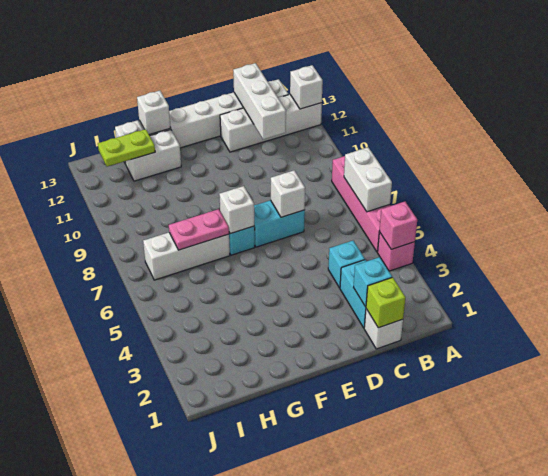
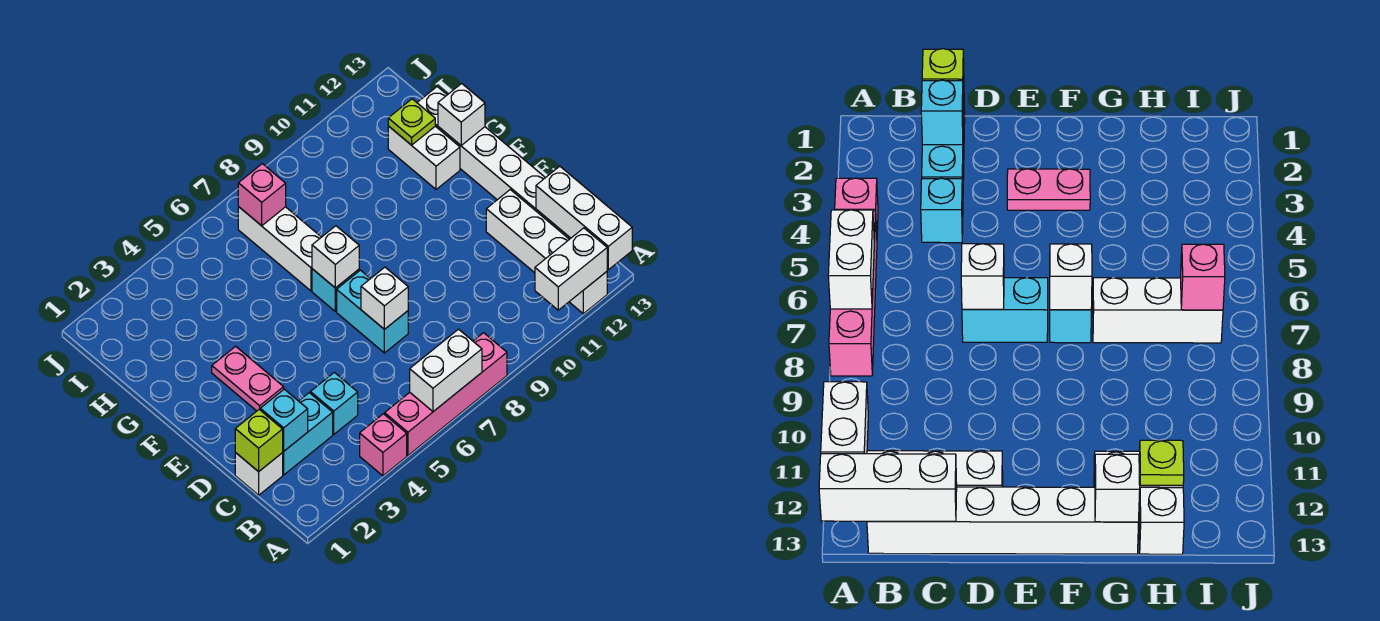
pink brick A4 level 2 -> pink brick I7 level 2
white brick A12 level 2 -> white brick A11:A12 level 2
white brick C11:C13 level 2 -> white brick A13:C13 level 2
pink plate G7:H7 level 2 -> pink plate E3:F3 level 1
lime plate H12:I12 level 2 -> lime plate H12 level 2

